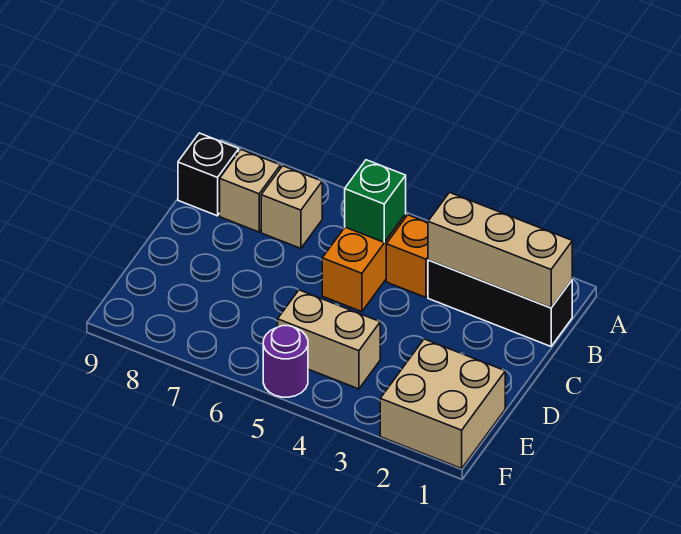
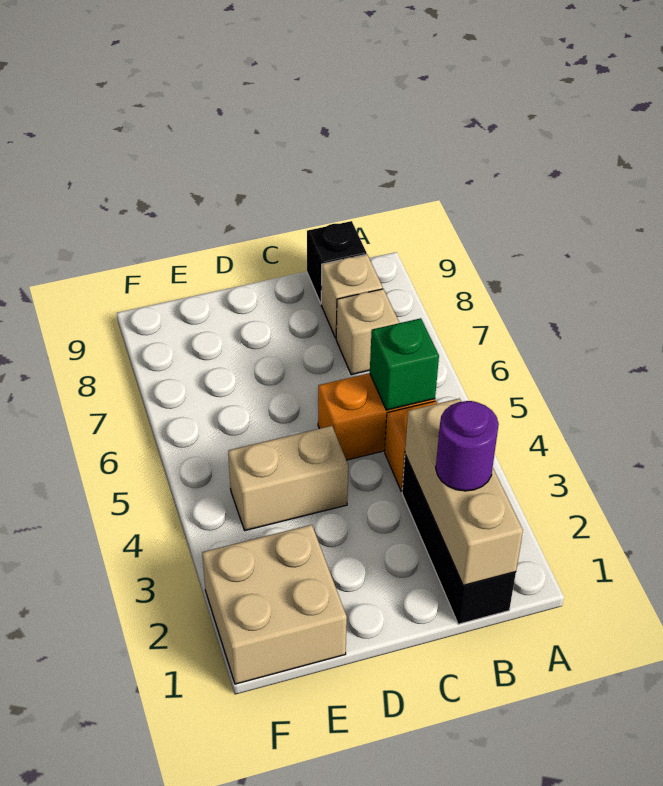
tan brick E4:E5 level 1 -> tan brick D4:E4 level 1
purple round brick F5 level 1 -> purple round brick B2 level 3

